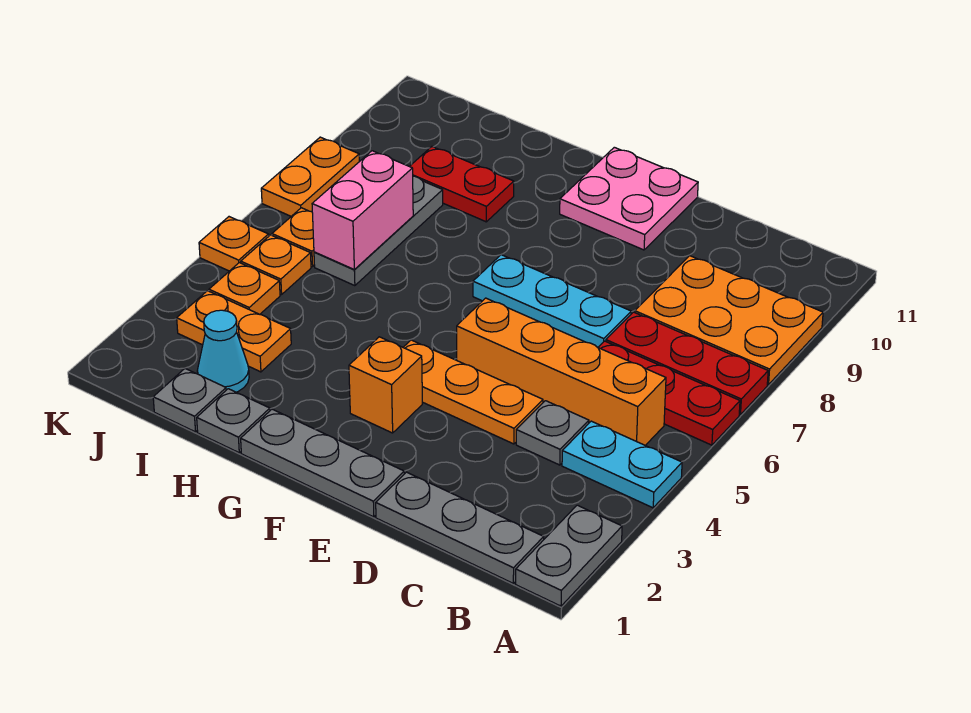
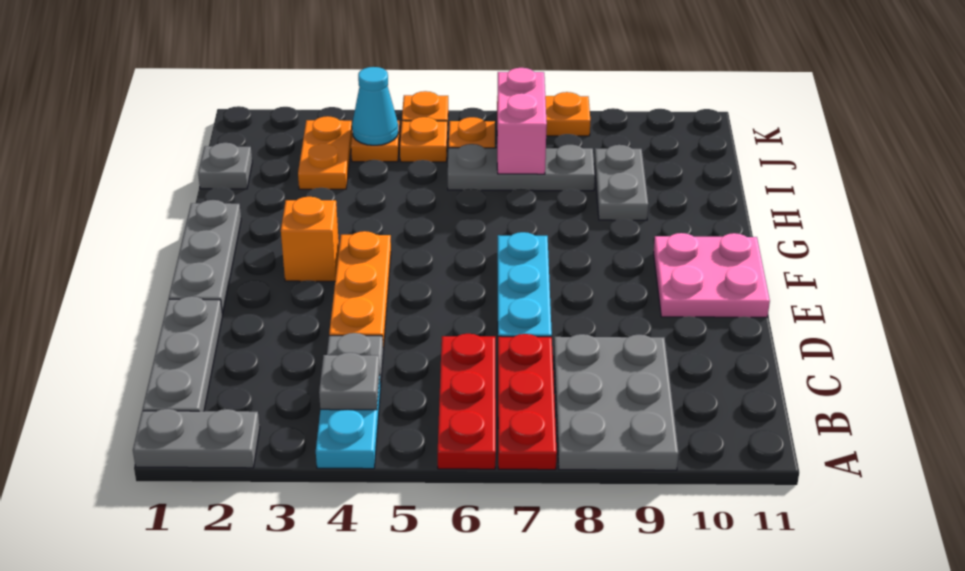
orange plate A8:C9 level 1 -> grey plate A8:C9 level 1
orange brick B5:E5 level 1 -> none
grey plate H1 level 1 -> grey plate B4 level 2
red plate H9:I9 level 1 -> grey plate H9:I9 level 1
cyan cone I2 level 1 -> cyan cone J4 level 2
pink brick I6:I7 level 2 -> pink brick I7:J7 level 2

